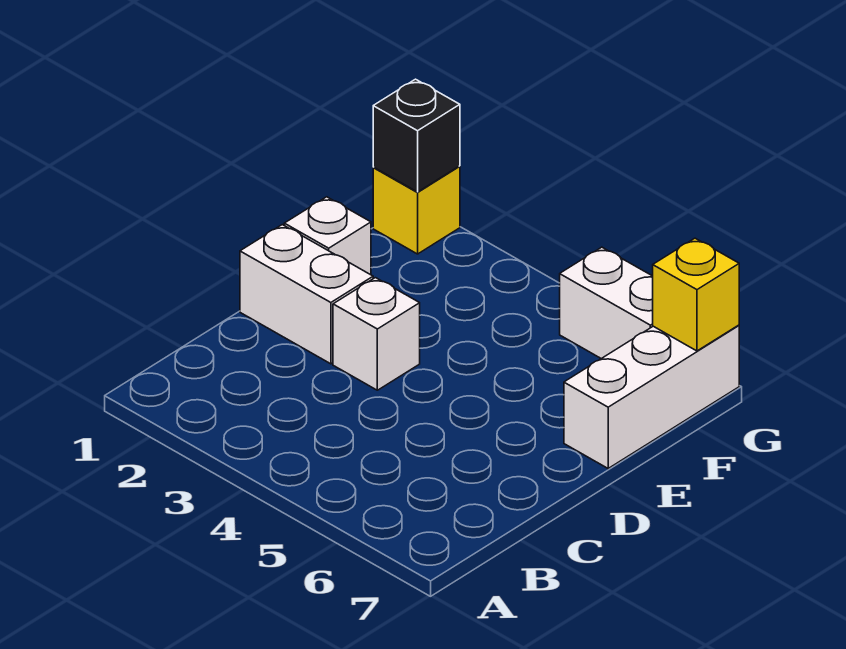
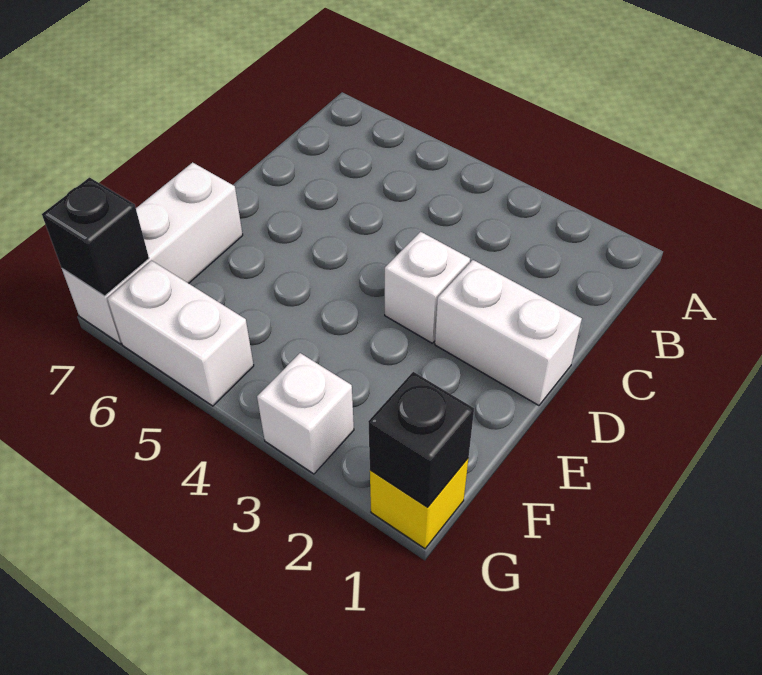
white brick E1 level 1 -> white brick G3 level 1
yellow brick G7 level 2 -> black brick G7 level 2

